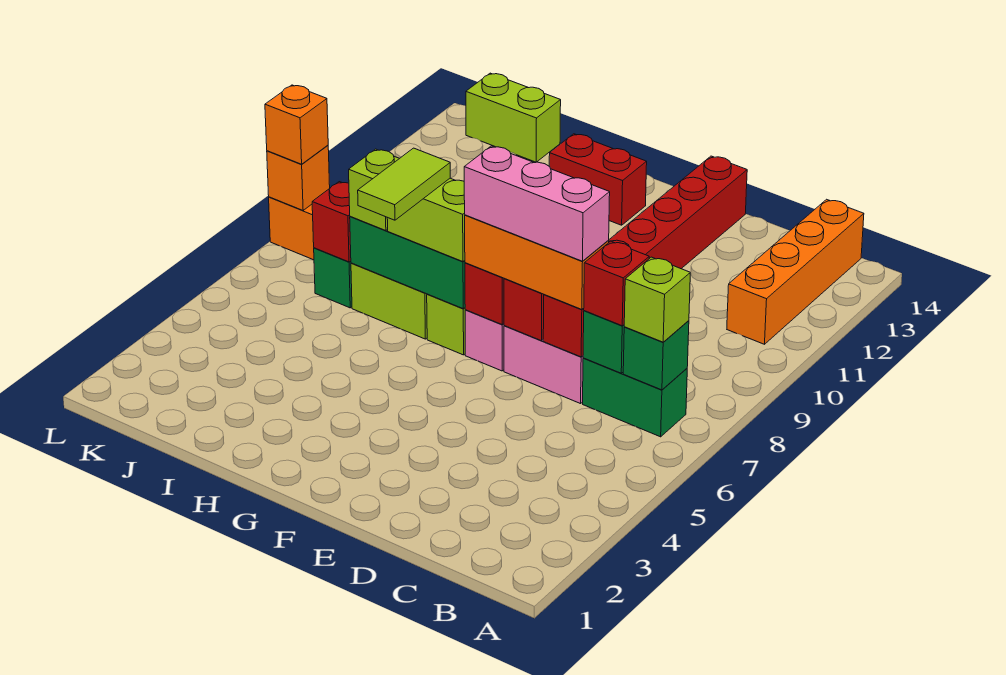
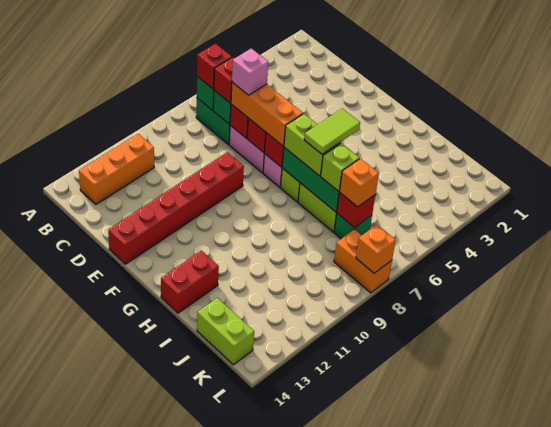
lime brick B7 level 3 -> red brick B7 level 3
orange brick B11:B14 level 1 -> orange brick B11:B13 level 1
pink brick D7:F7 level 4 -> pink brick D7 level 4
red brick G13:H13 level 1 -> red brick H13:H14 level 1
orange brick L8 level 3 -> orange brick J7 level 3

